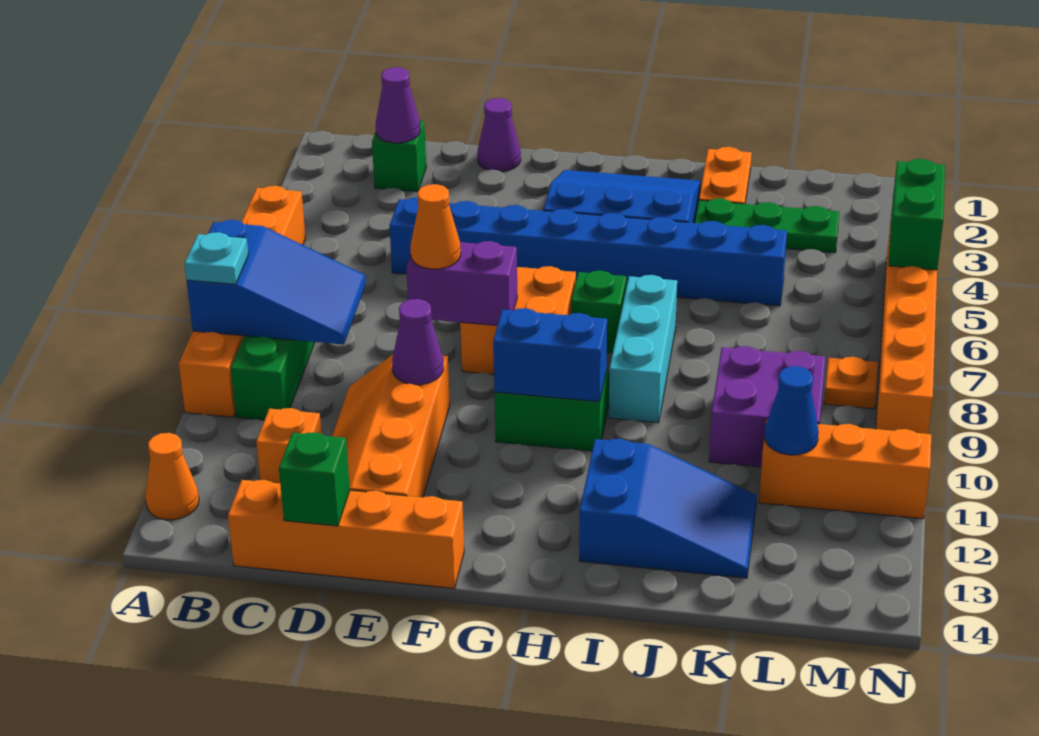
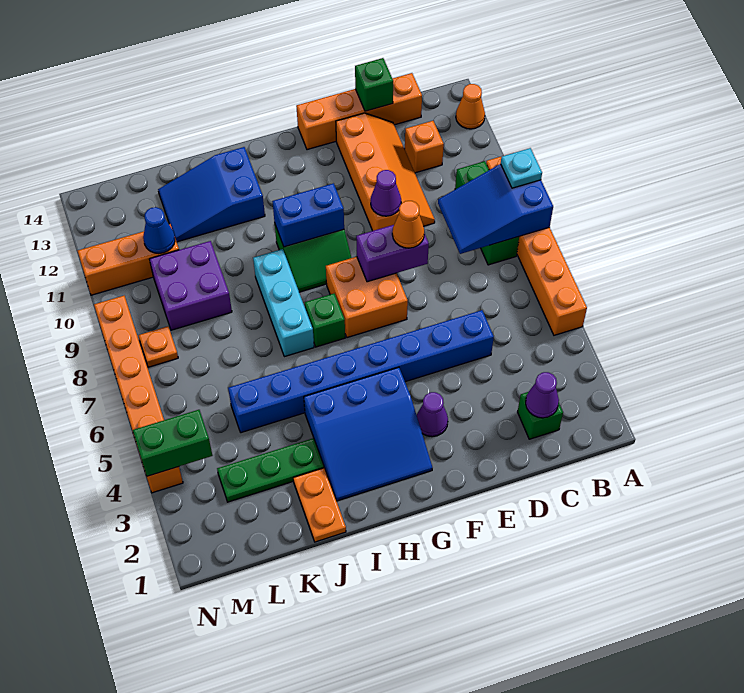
purple cone E1 level 1 -> purple cone F3 level 1
green brick N4:N5 level 2 -> green brick M4:N4 level 2

